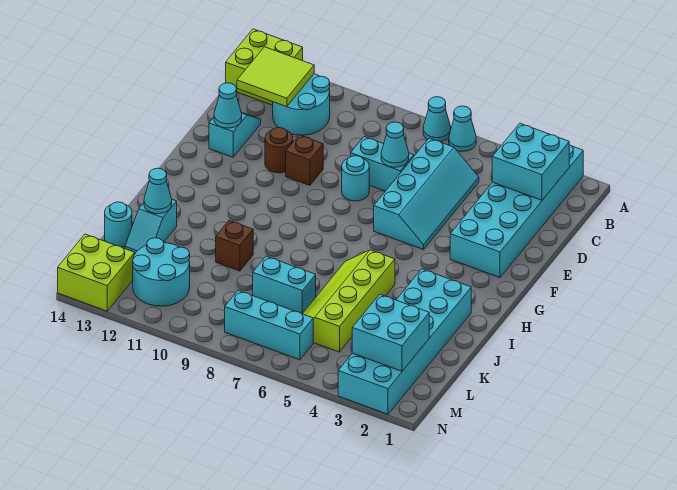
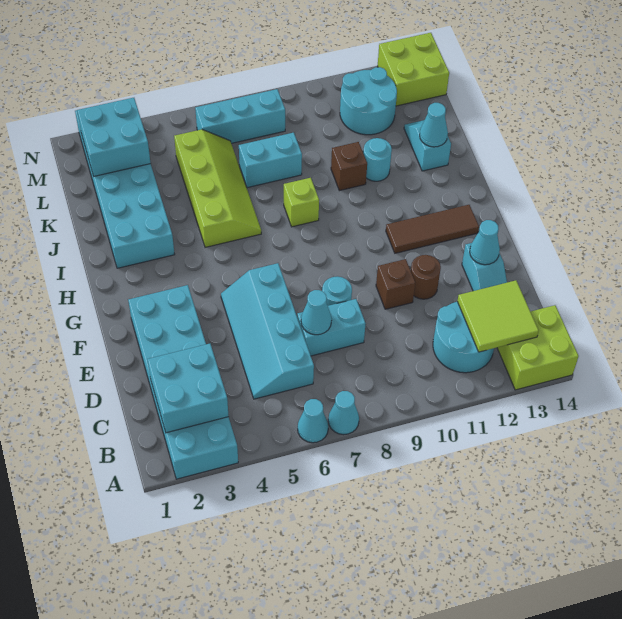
none -> brown tile G11:G13 level 1
none -> lime brick I8 level 1
cyan round brick K14 level 1 -> cyan round brick J11 level 1

